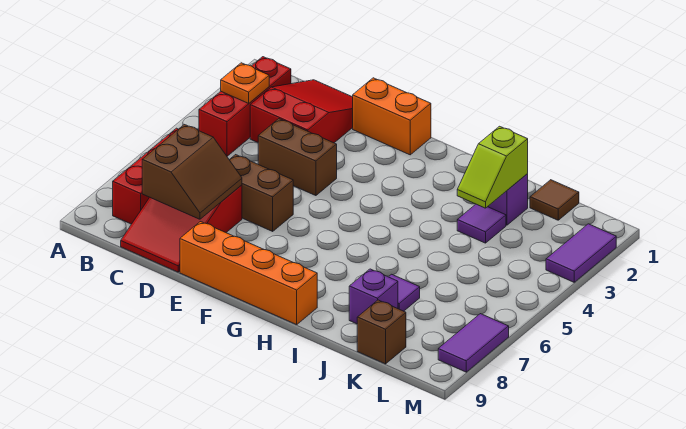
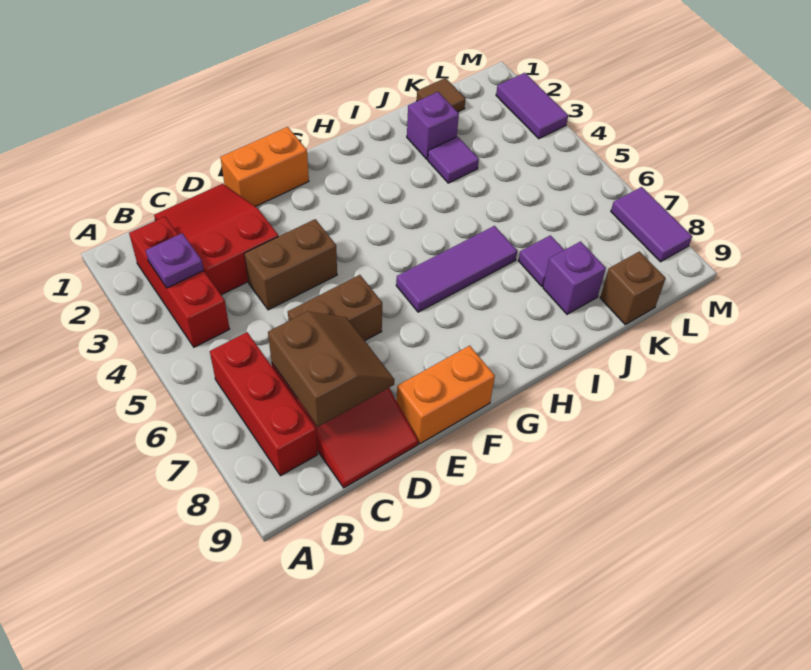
orange plate B3 level 2 -> purple plate B3 level 2
orange brick E9:H9 level 1 -> orange brick E9:F9 level 1
none -> purple tile G6:I6 level 1
lime slope J2:J3 level 2 top 2 -> none

